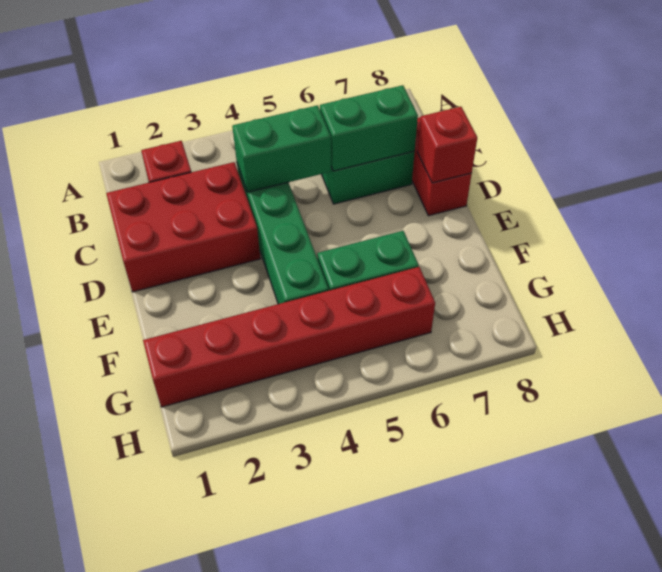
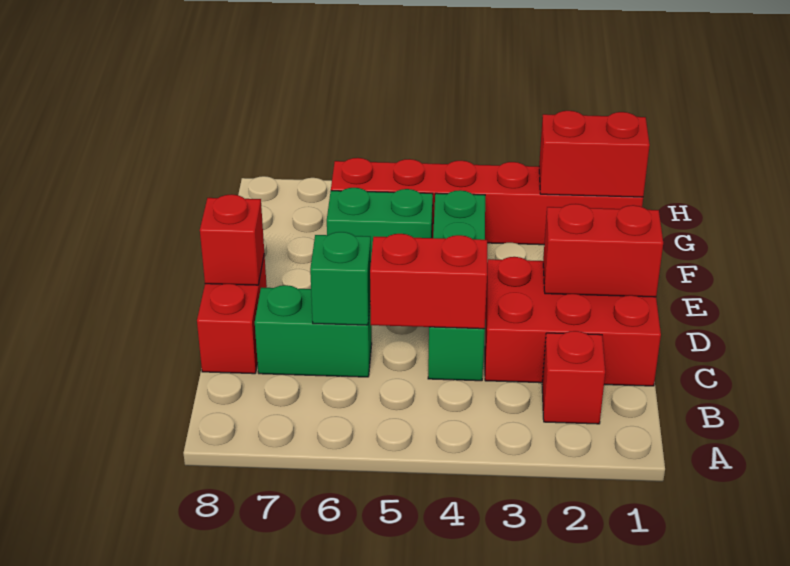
green brick C4:C5 level 2 -> red brick C4:C5 level 2
green brick C6:C7 level 2 -> green brick C6 level 2
none -> red brick D1:D2 level 2
none -> red brick G1:G2 level 2

